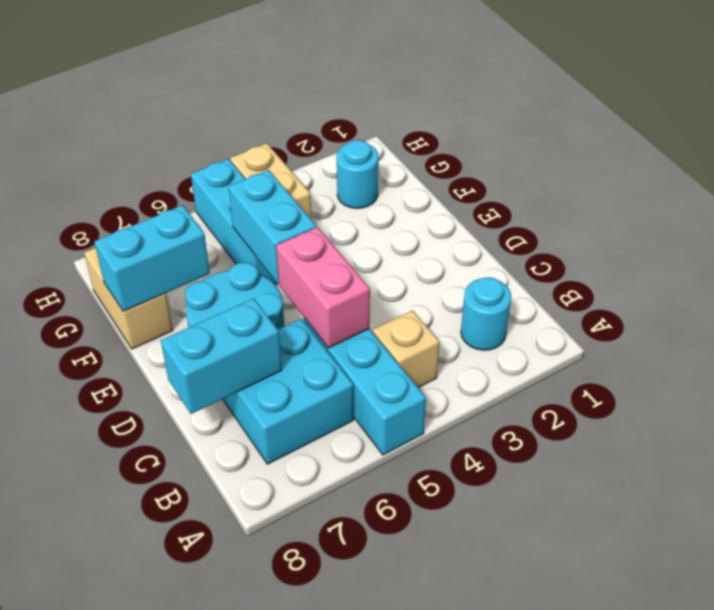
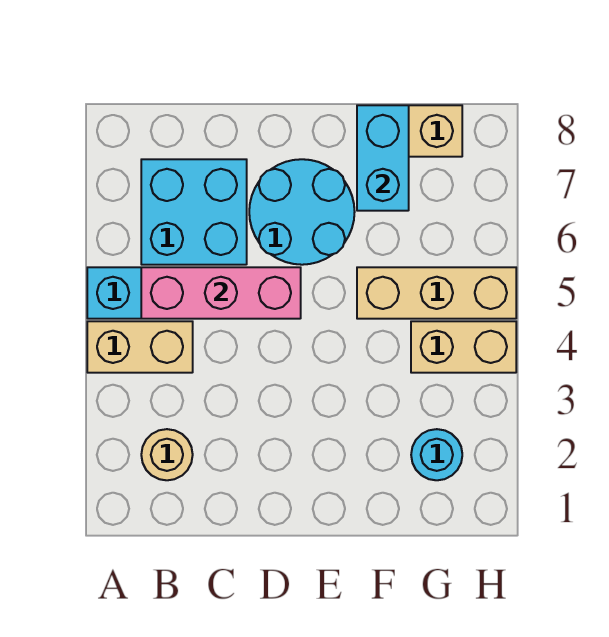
cyan round brick B2 level 1 -> tan round brick B2 level 1
tan brick B4 level 1 -> tan brick A4:B4 level 1
pink brick C5:D5 level 2 -> pink brick B5:D5 level 2
cyan brick C7:C8 level 2 -> none
cyan brick E5:F5 level 2 -> none
cyan brick F5:H5 level 1 -> tan brick F5:H5 level 1

